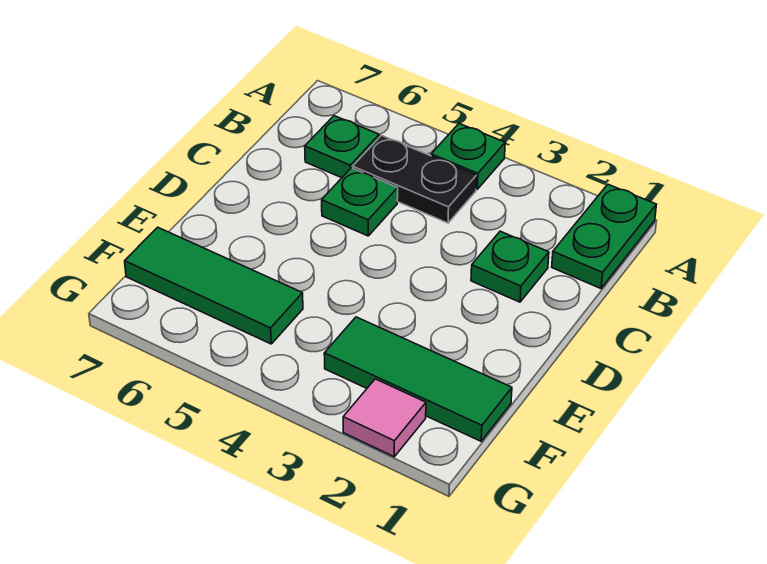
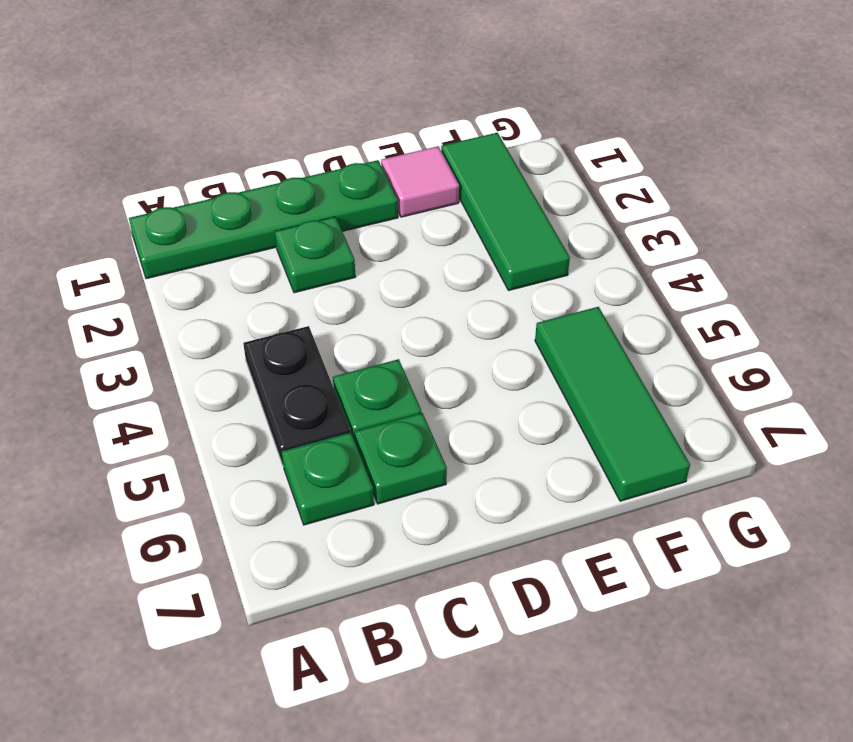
green plate A1:B1 level 1 -> green plate A1:D1 level 1
green plate A4 level 1 -> green plate C6 level 1
pink tile G2 level 1 -> pink tile E1 level 1

